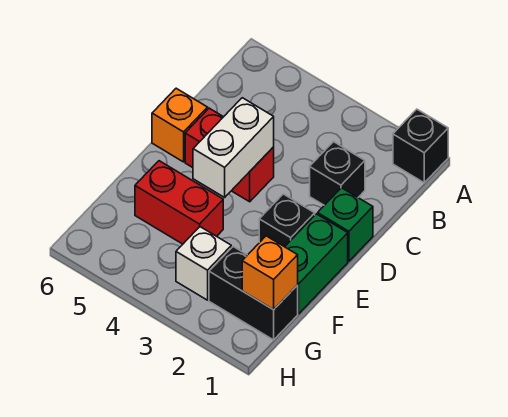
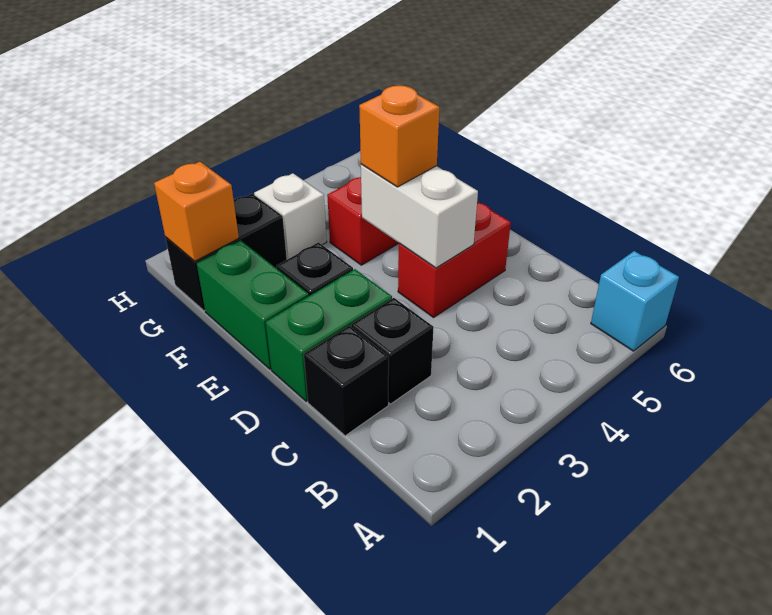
black brick A1 level 1 -> black brick C1 level 1
none -> cyan brick A6 level 1
green brick D1 level 1 -> green brick D1:D2 level 1
orange brick D6 level 1 -> orange brick E4 level 3

